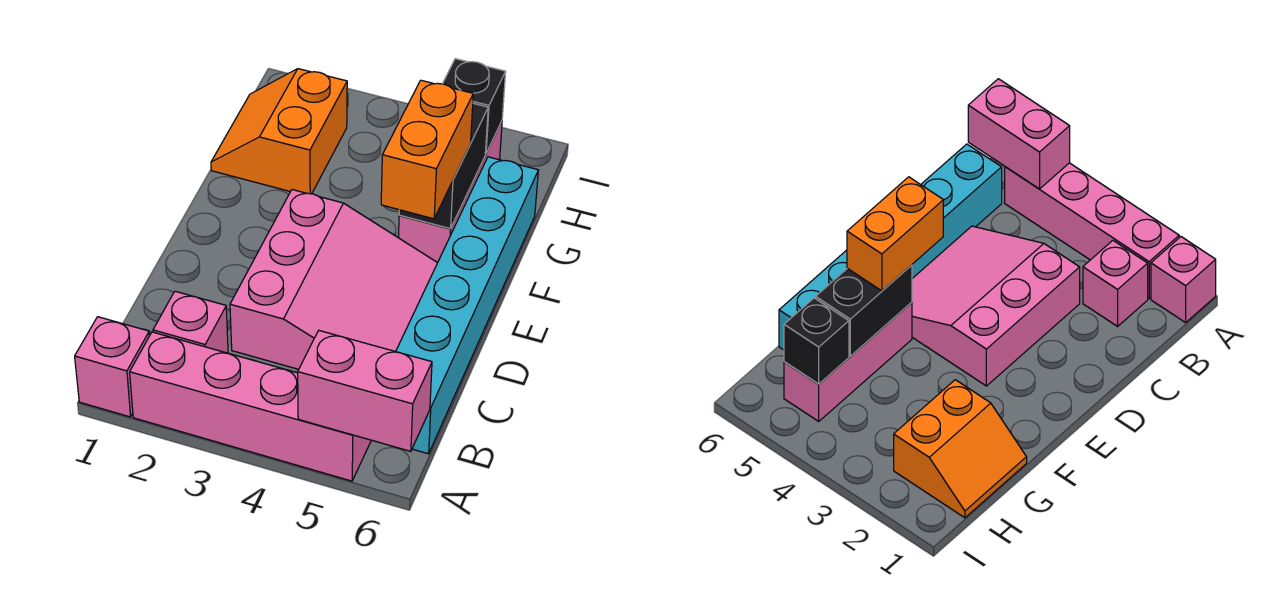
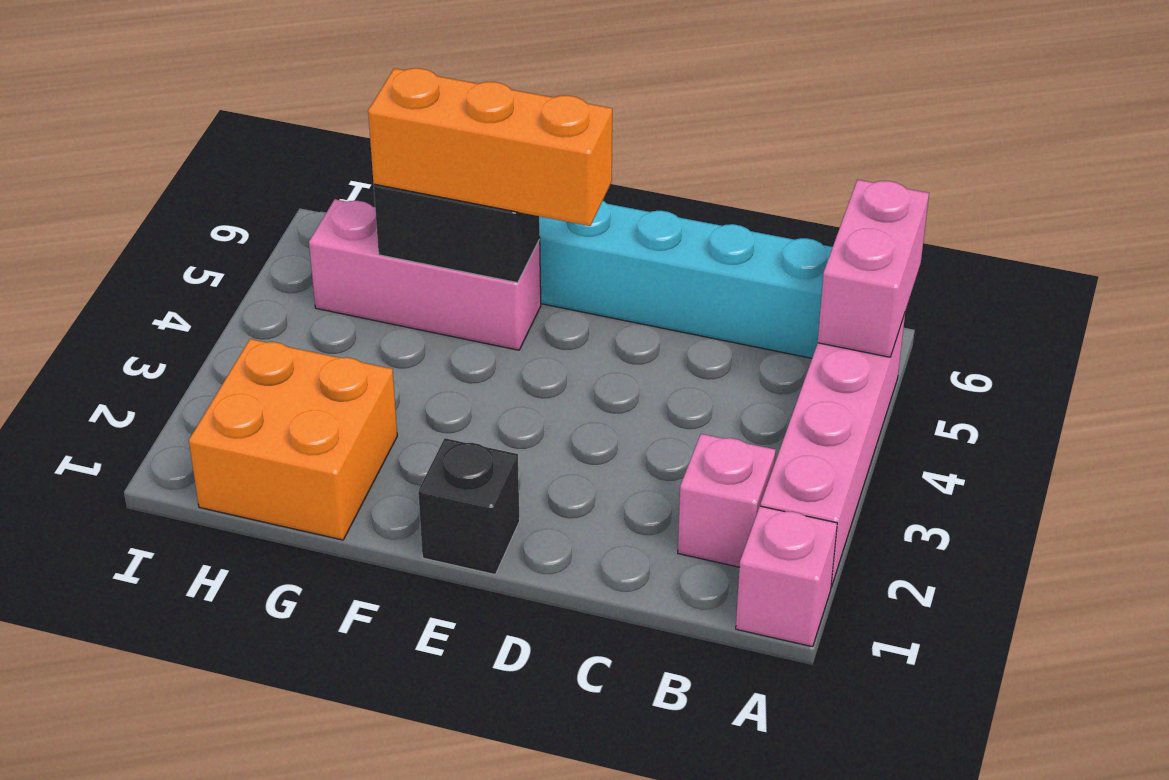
pink slope C3:E5 level 1 top 3 -> none
orange brick E5:F5 level 3 -> orange brick E5:G5 level 3
orange slope G1:H2 level 1 top 2 -> orange brick G1:H2 level 1
black brick H5 level 2 -> black brick E1 level 1

